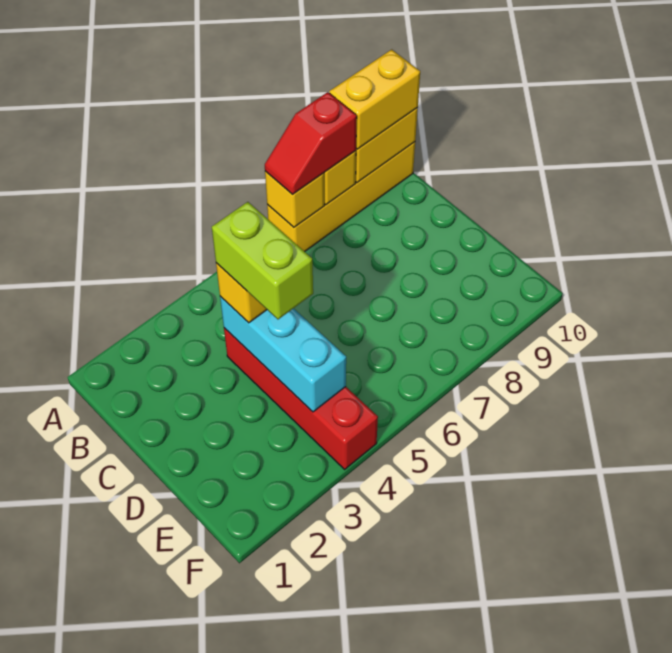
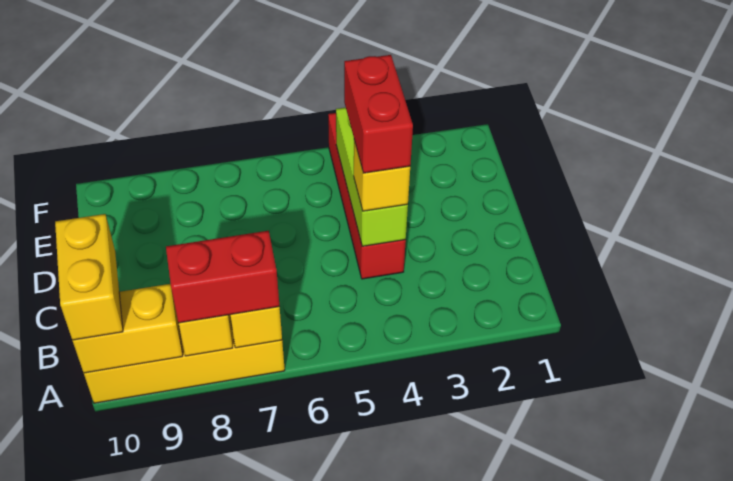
red slope A7:A8 level 3 top 8 -> red brick A7:A8 level 3
yellow brick A9:A10 level 3 -> yellow brick A10:B10 level 3
cyan brick C4:E4 level 2 -> lime brick C4:E4 level 2
lime brick C4:D4 level 4 -> red brick C4:D4 level 4

